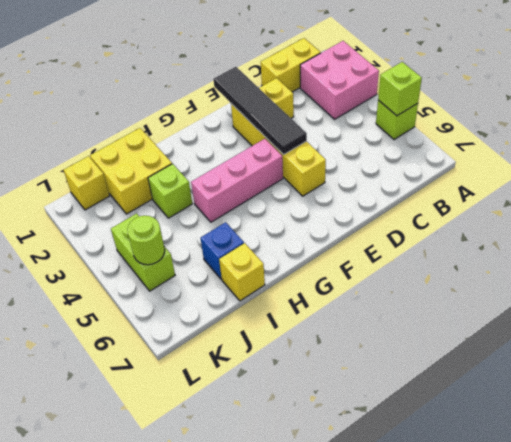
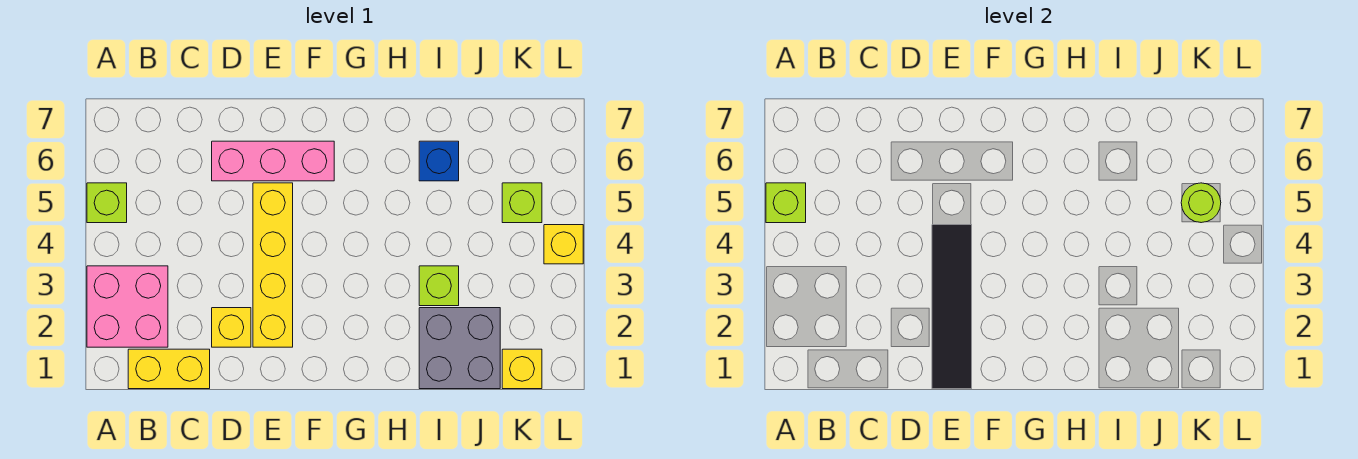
pink brick F4:H4 level 1 -> pink brick D6:F6 level 1
yellow brick I1:J2 level 1 -> grey brick I1:J2 level 1
yellow brick I7 level 1 -> yellow brick L4 level 1
lime brick K4:K5 level 1 -> lime brick K5 level 1

